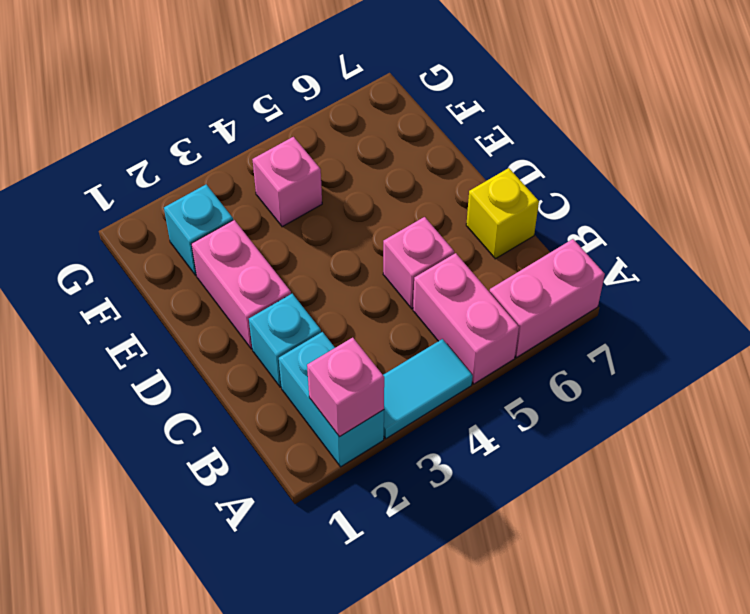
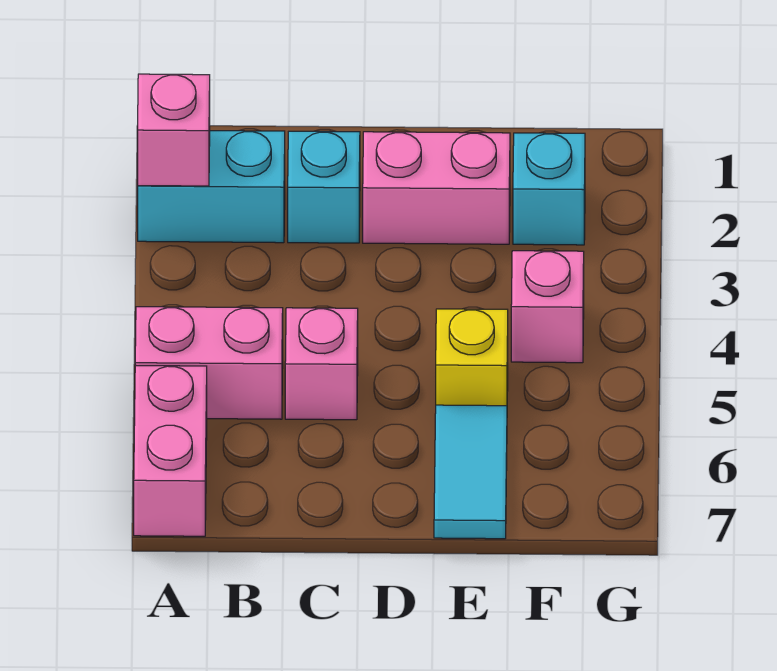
cyan tile A3:A4 level 1 -> cyan tile E6:E7 level 1
yellow brick C7 level 1 -> yellow brick E5 level 1

